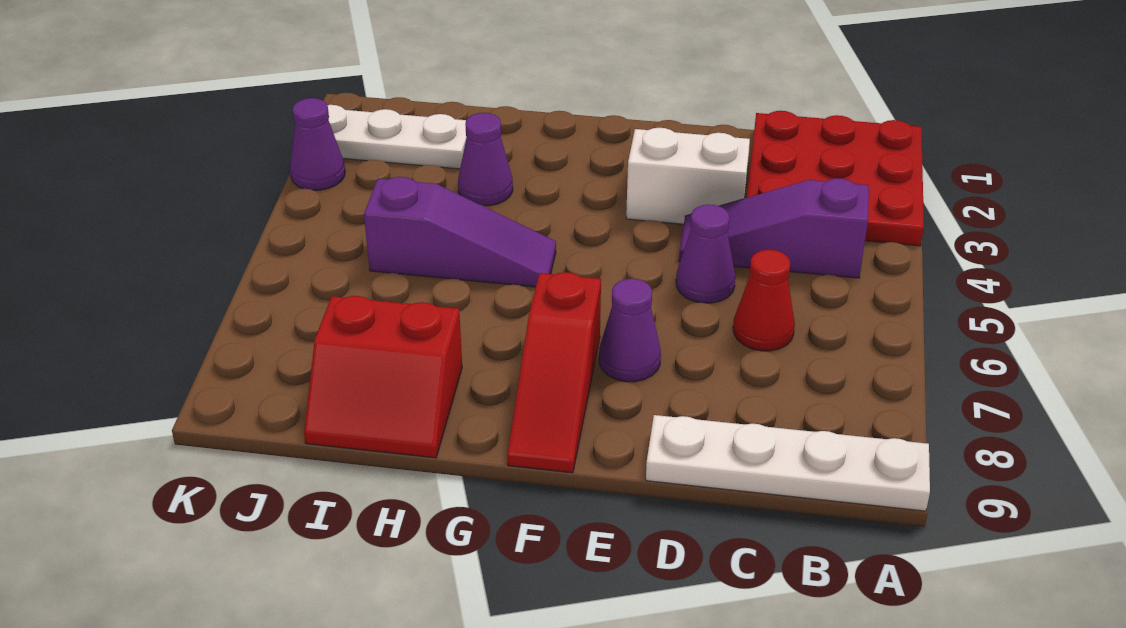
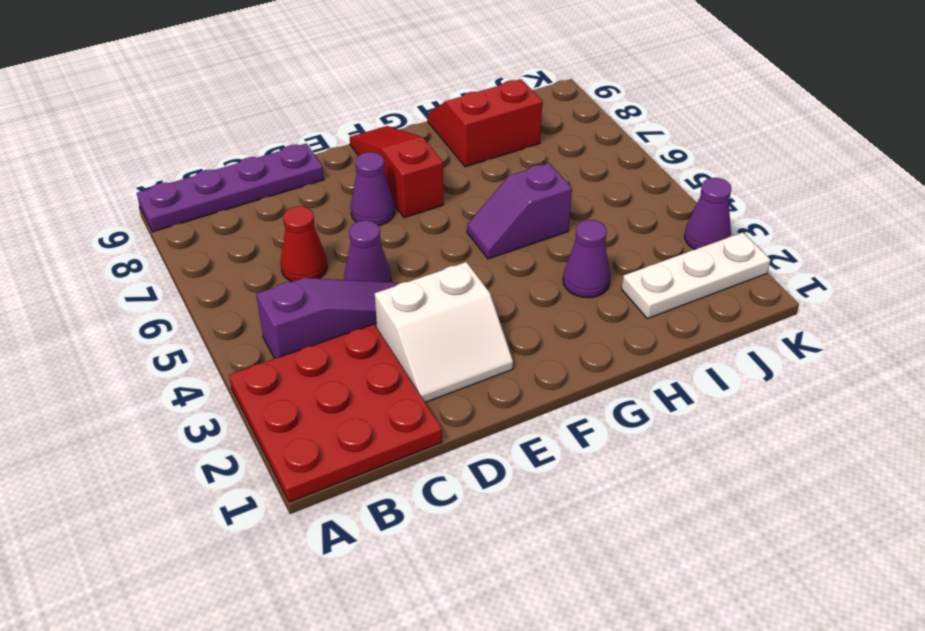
white plate A9:D9 level 1 -> purple plate A9:D9 level 1
purple slope G5:I5 level 1 top I -> purple slope G5:H5 level 1 top H

